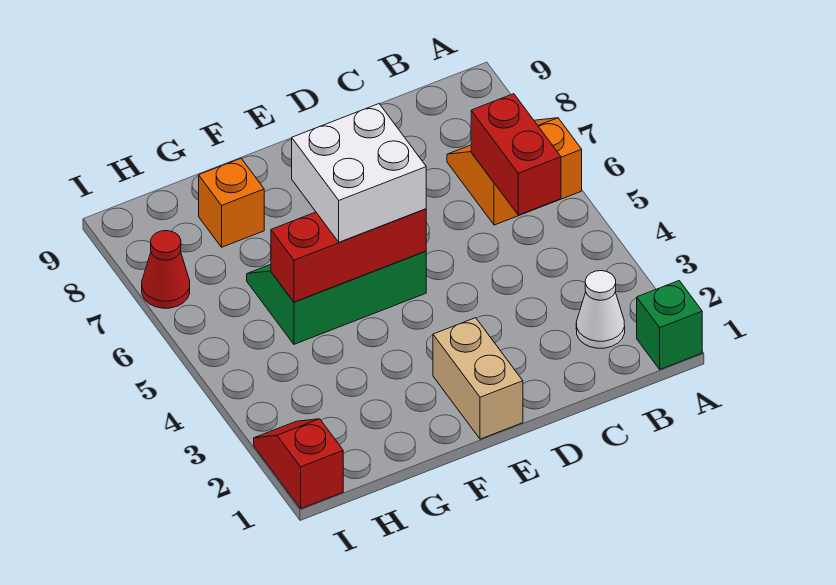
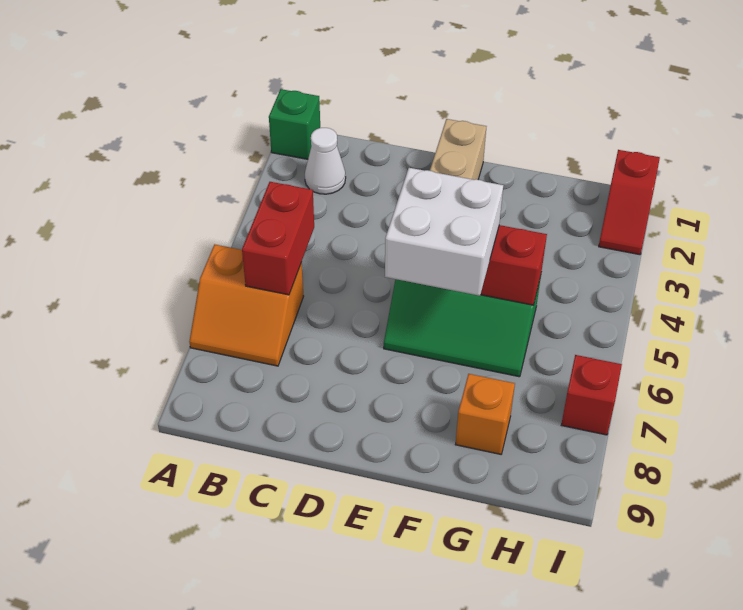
red cone I7 level 1 -> red brick I7 level 1

